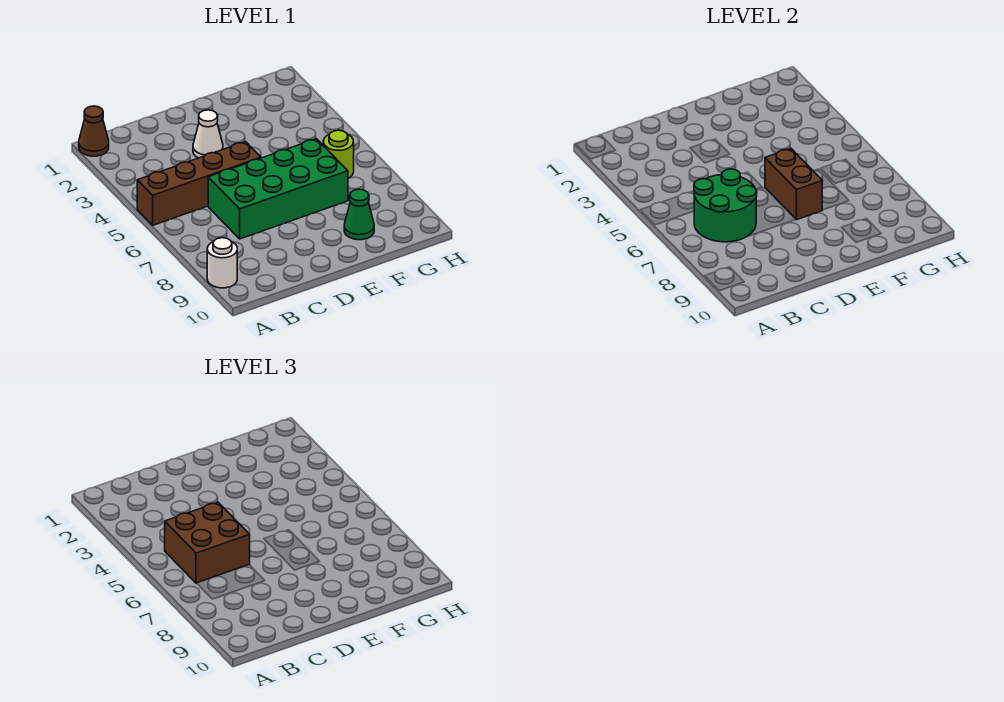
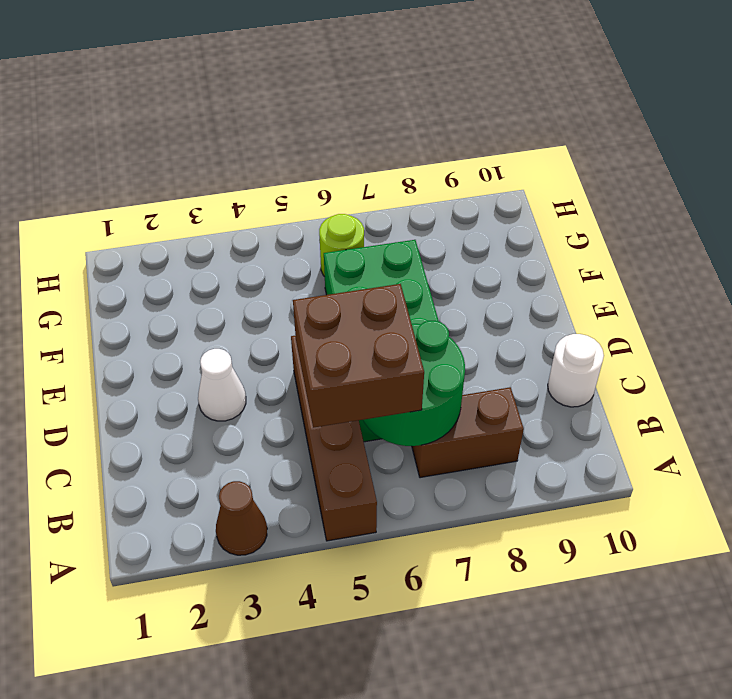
brown cone A1 level 1 -> brown cone A3 level 1
white round brick A9 level 1 -> white round brick C10 level 1
brown brick E6:E7 level 2 -> brown brick B7:B8 level 1
green cone F9 level 1 -> none

